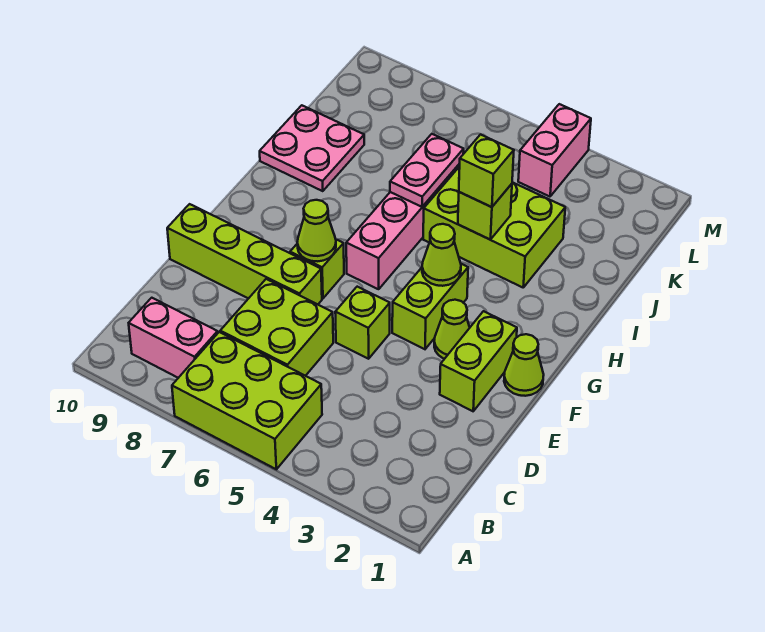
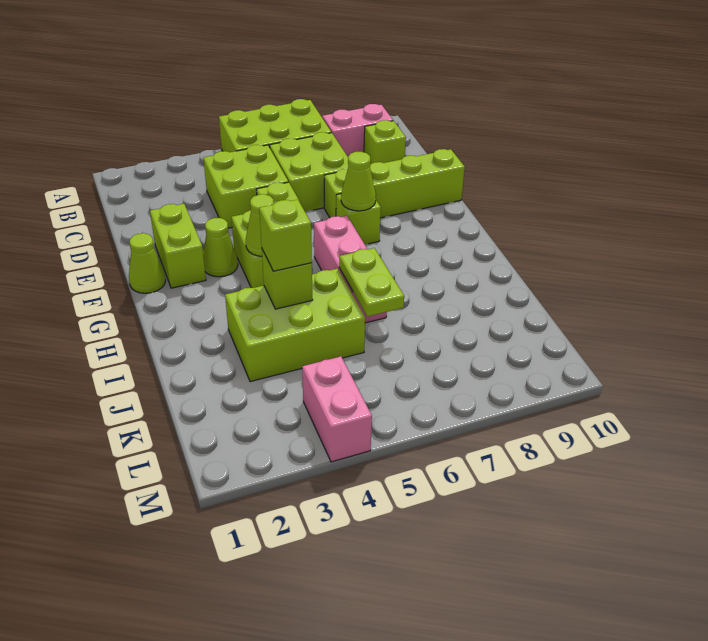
none -> lime brick C4:D5 level 1
none -> lime brick C9 level 1
pink plate I6:J6 level 2 -> lime plate I6:J6 level 2
pink plate I9:J10 level 1 -> none

